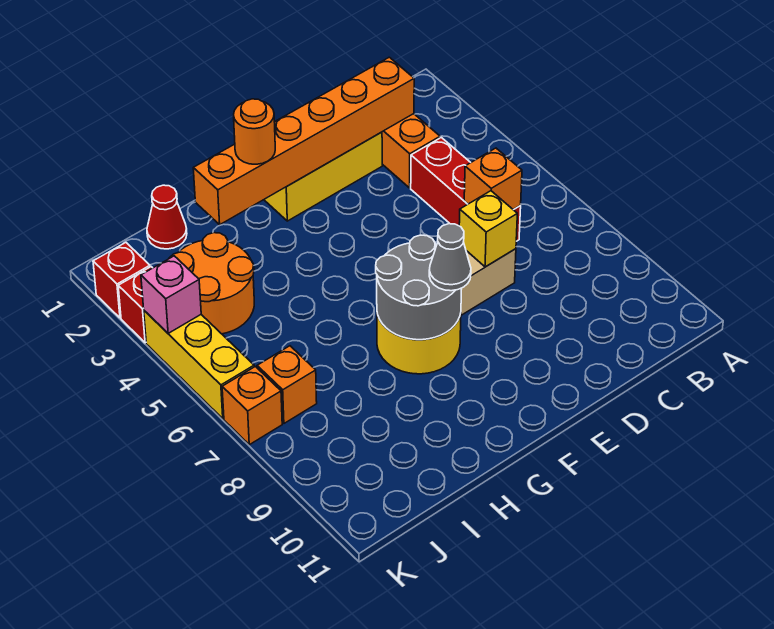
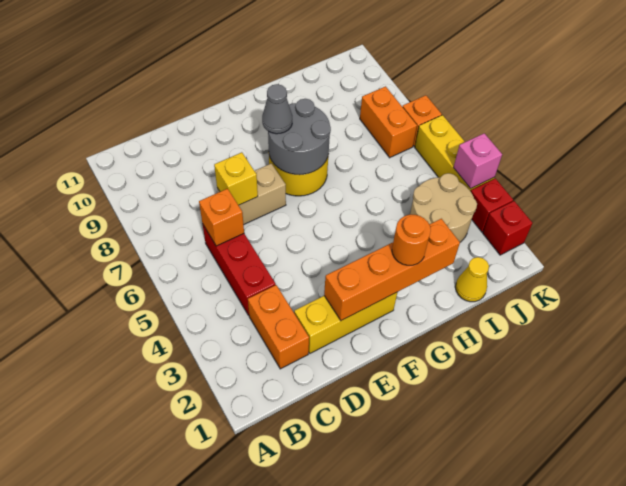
orange brick C2:H2 level 2 -> orange brick E2:H2 level 2
red cone I1 level 1 -> yellow cone I1 level 1
orange round brick I3:J4 level 1 -> tan round brick I3:J4 level 1
orange brick J7 level 1 -> orange brick J7:J8 level 1

